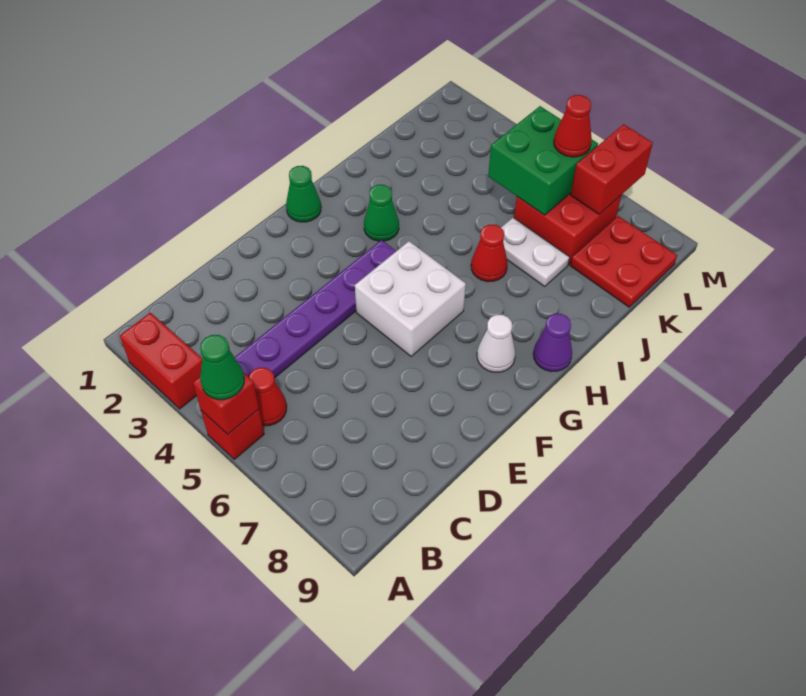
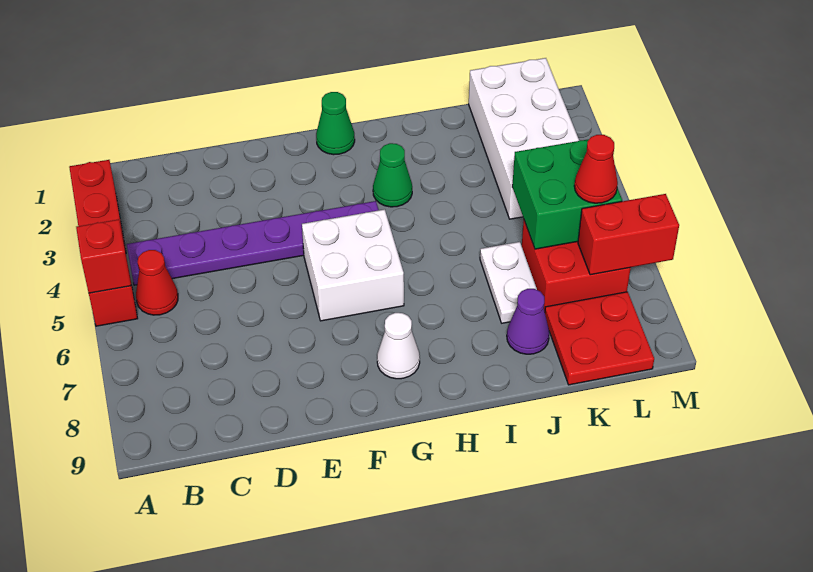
green cone A5 level 3 -> none
purple cone H9 level 1 -> purple cone J8 level 1
red cone I6 level 1 -> none
none -> white brick K1:L4 level 1

